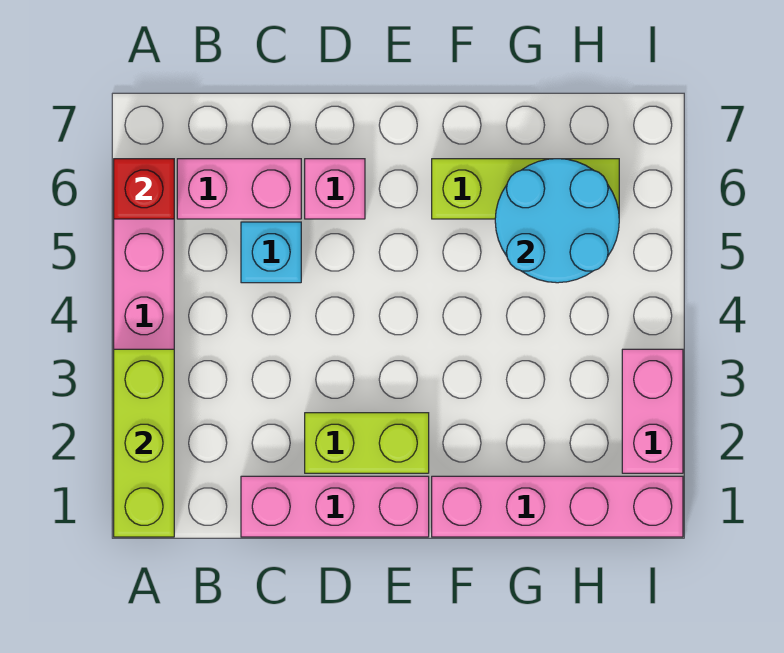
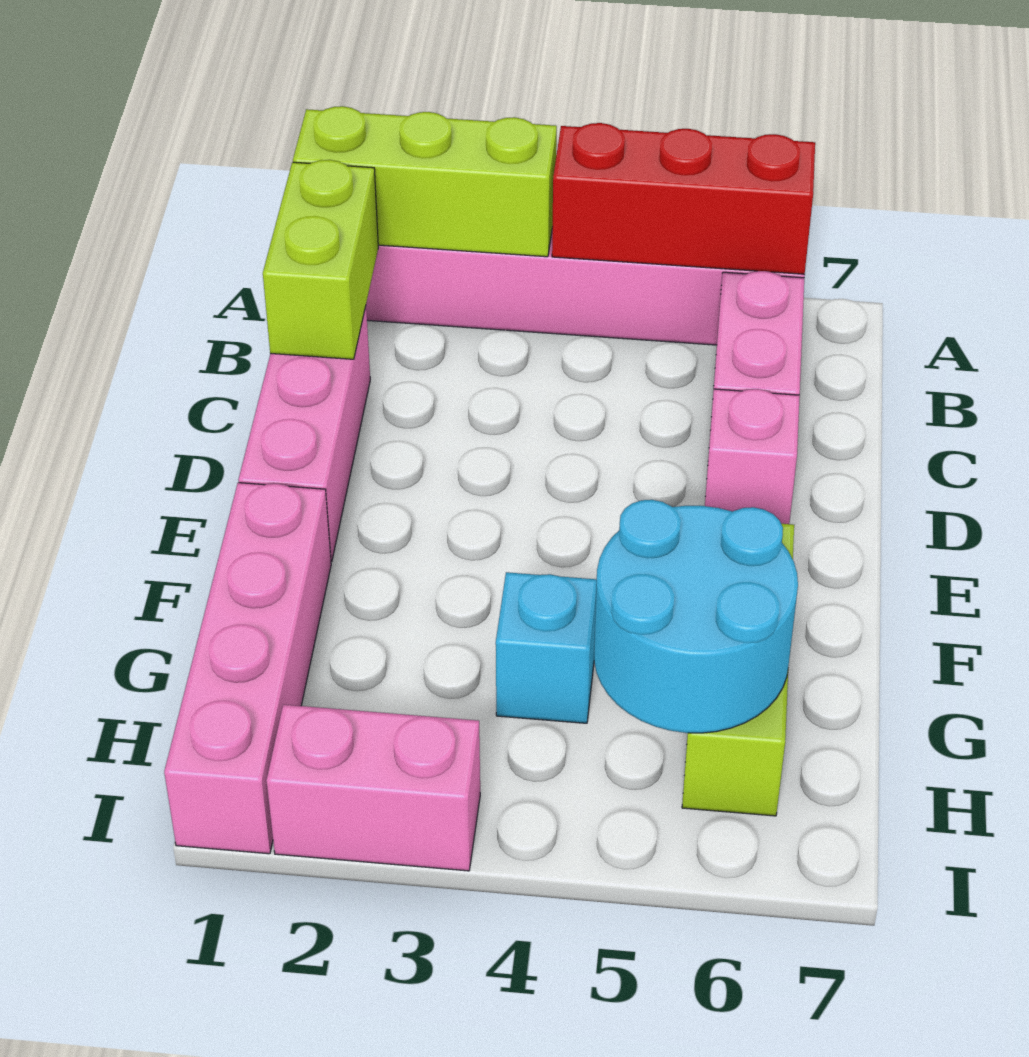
red brick A6 level 2 -> red brick A4:A6 level 2
cyan brick C5 level 1 -> cyan brick G4 level 1
lime brick D2:E2 level 1 -> lime brick B1:C1 level 2

